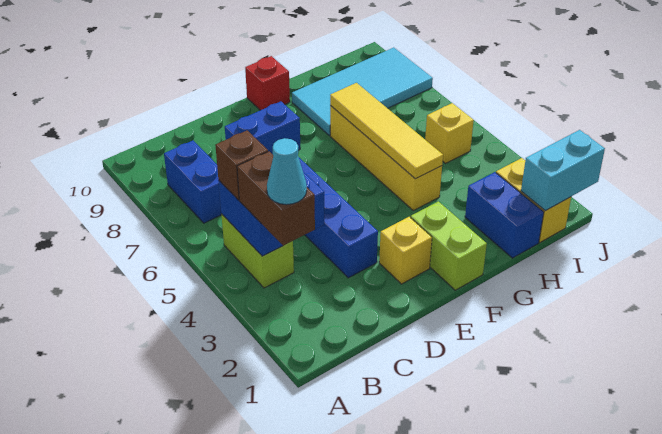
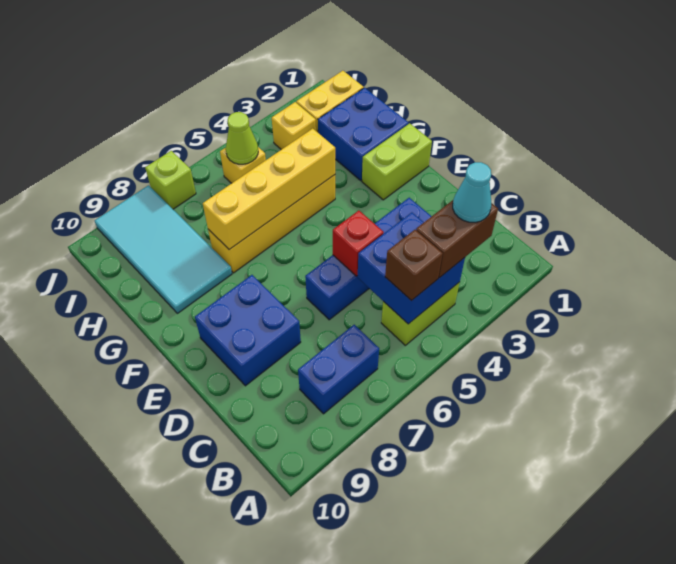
blue brick D8:E8 level 1 -> blue brick D8:E9 level 1
yellow brick E2 level 1 -> yellow brick I3 level 1
red brick F10 level 1 -> red brick D5 level 2
yellow tile G4:G7 level 2 -> yellow brick G4:G7 level 2
blue brick H1:H2 level 1 -> blue brick G1:H2 level 1
cyan brick I1:J1 level 2 -> none
none -> lime cone I5 level 2
none -> lime brick J7 level 1

